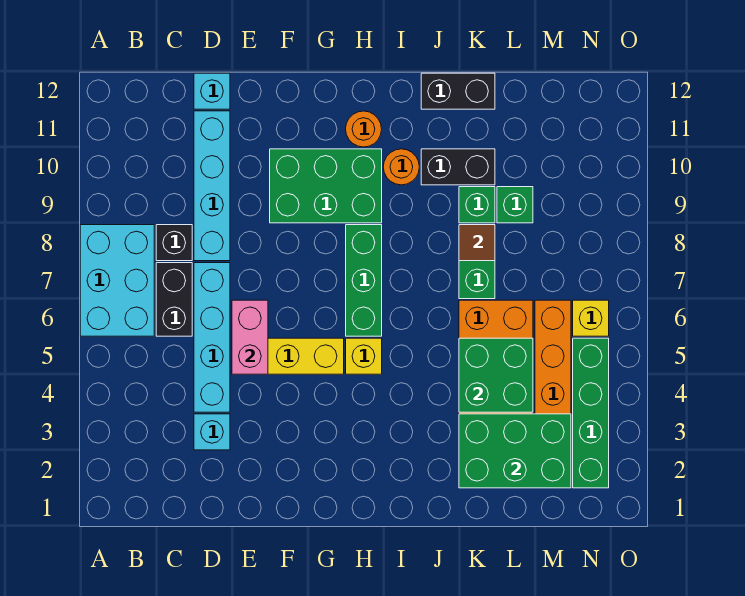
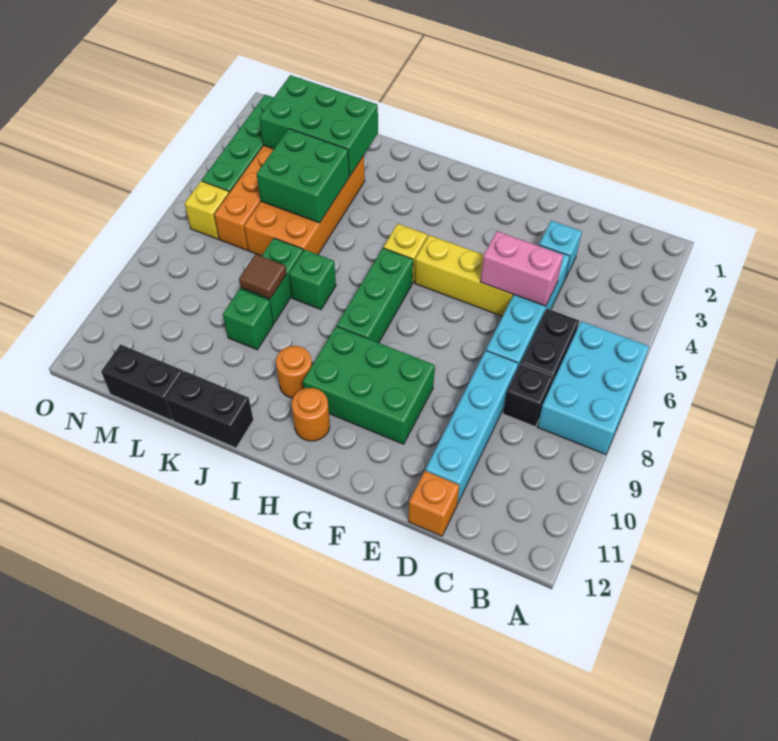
cyan brick D12 level 1 -> orange brick D12 level 1
pink brick E5:E6 level 2 -> pink brick D5:E5 level 2
black brick J10:K10 level 1 -> black brick L12:M12 level 1
green brick L9 level 1 -> green brick J7 level 1

